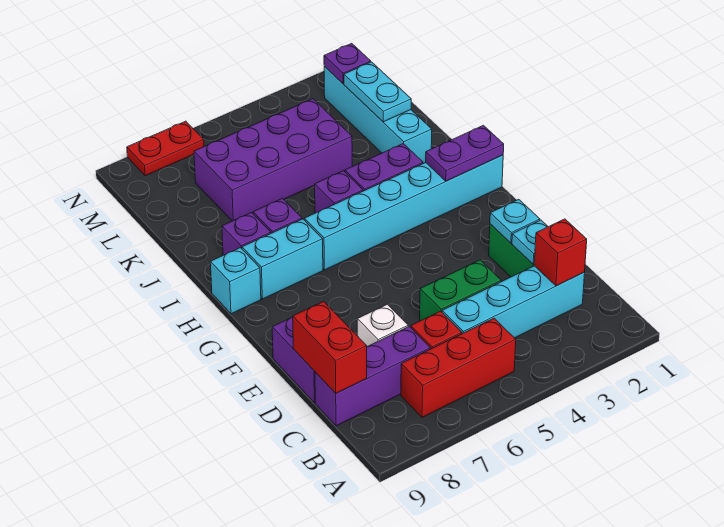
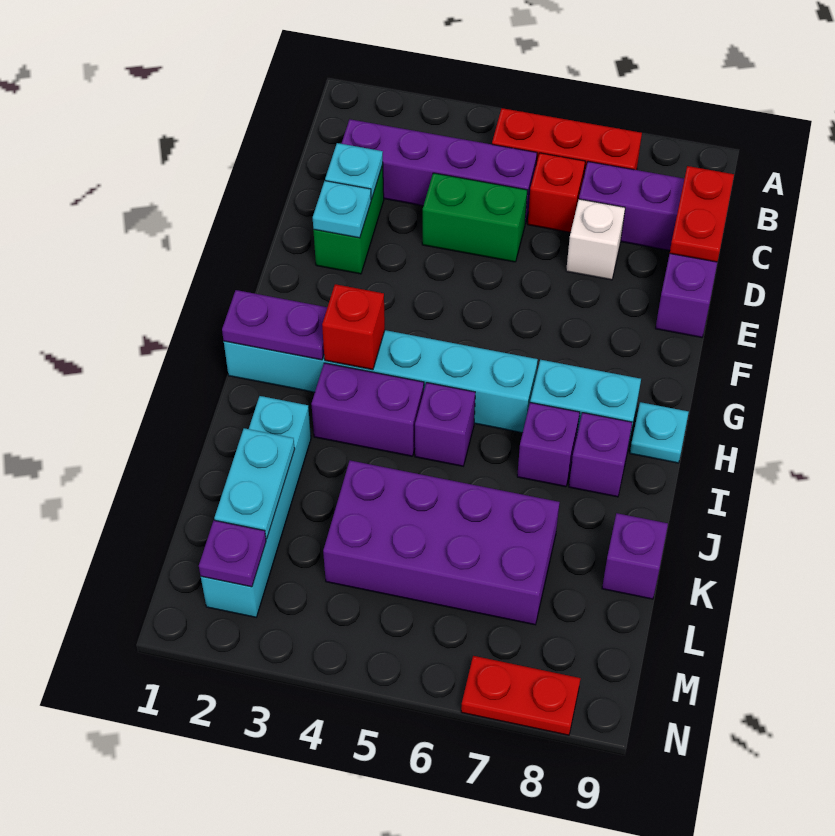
cyan brick C2:C5 level 1 -> purple brick C2:C5 level 1
red brick C2 level 2 -> red brick H3 level 2
red brick C9:D9 level 2 -> red plate C9:D9 level 2
cyan brick H9 level 1 -> cyan plate H9 level 1
none -> purple brick K9 level 1

